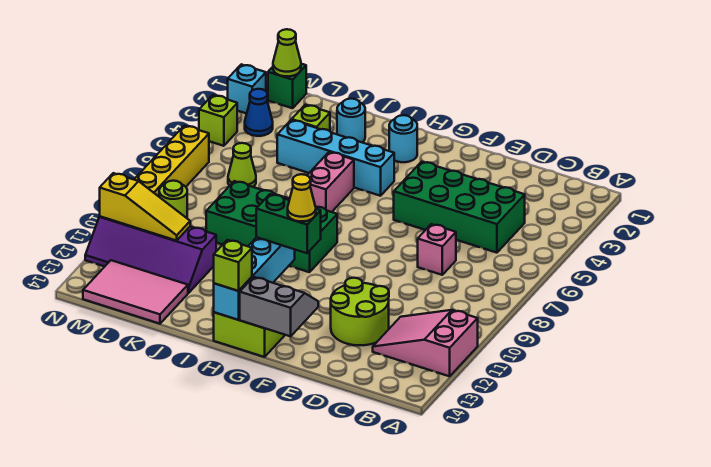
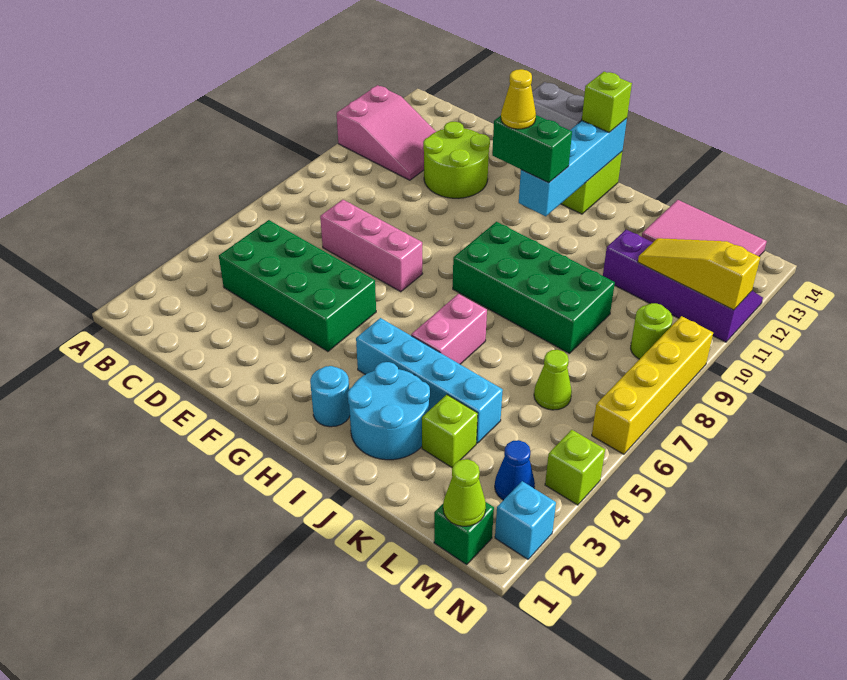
pink brick D7 level 1 -> pink brick D7:F7 level 1
cyan round brick J2 level 1 -> cyan round brick I2:J3 level 1

